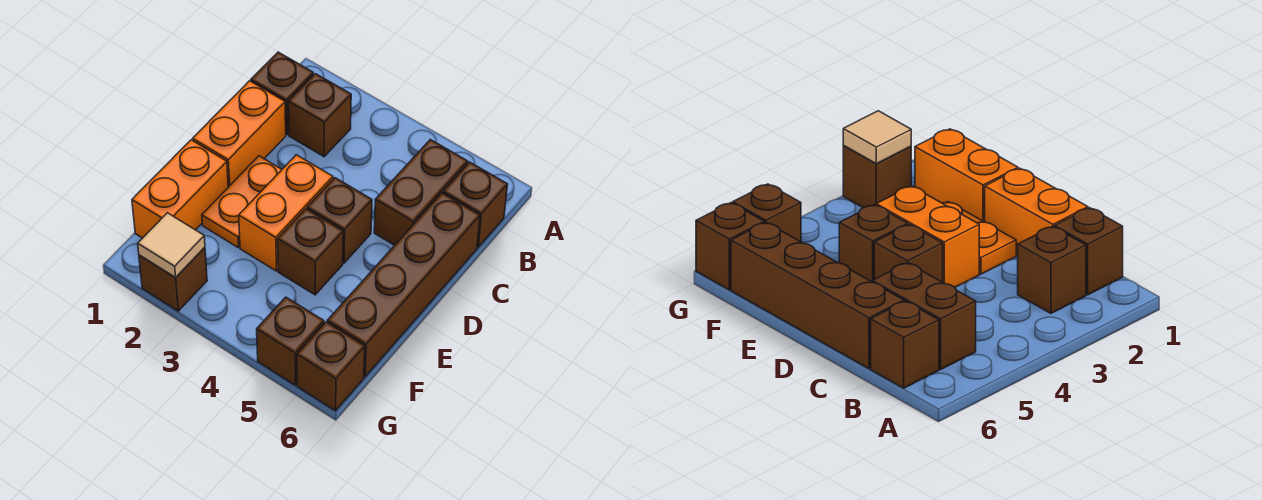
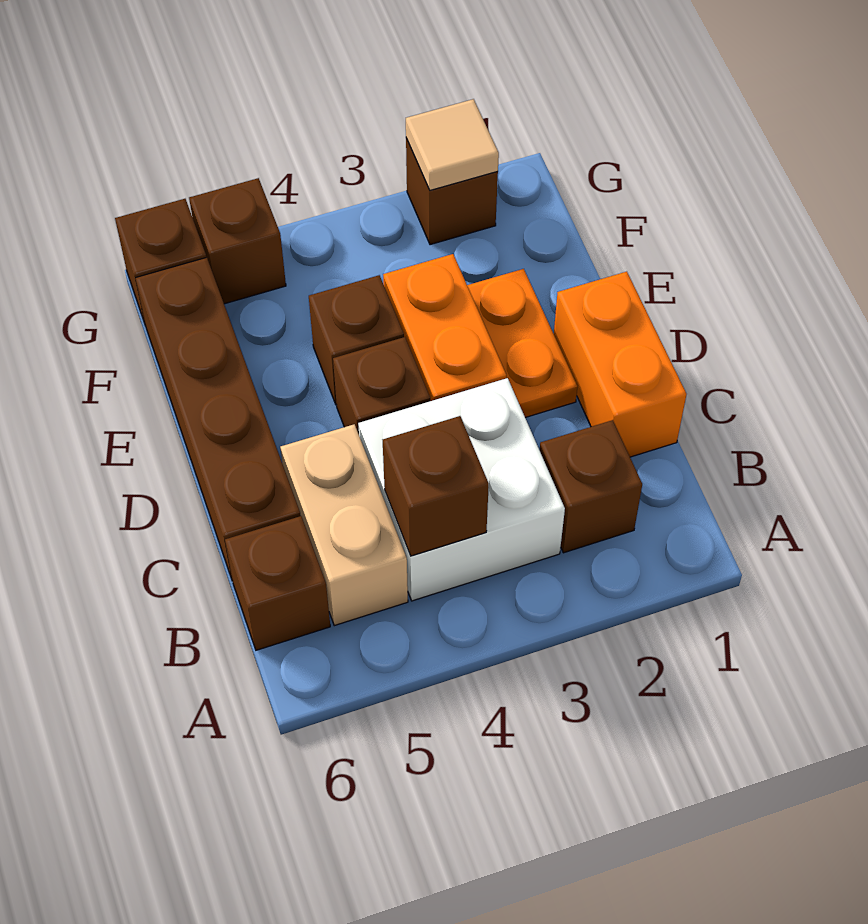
brown brick B1 level 1 -> brown brick B4 level 2
none -> white brick B3:C4 level 1
brown brick B5:C5 level 1 -> tan brick B5:C5 level 1
orange brick E1:F1 level 1 -> none

